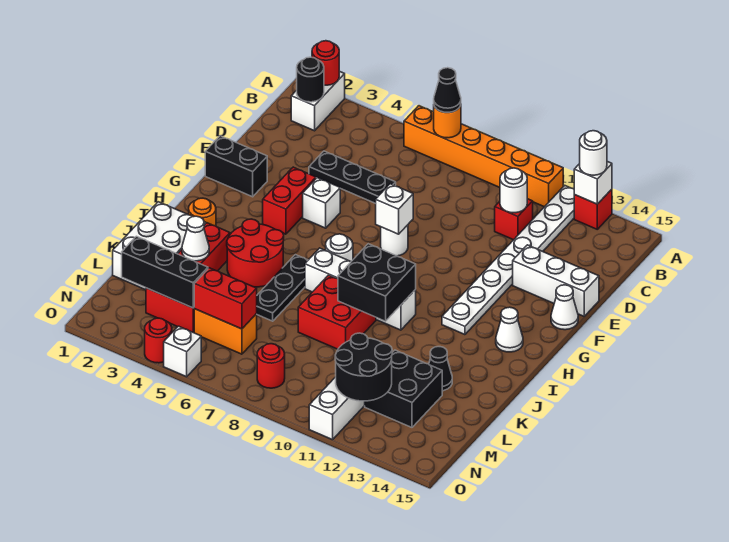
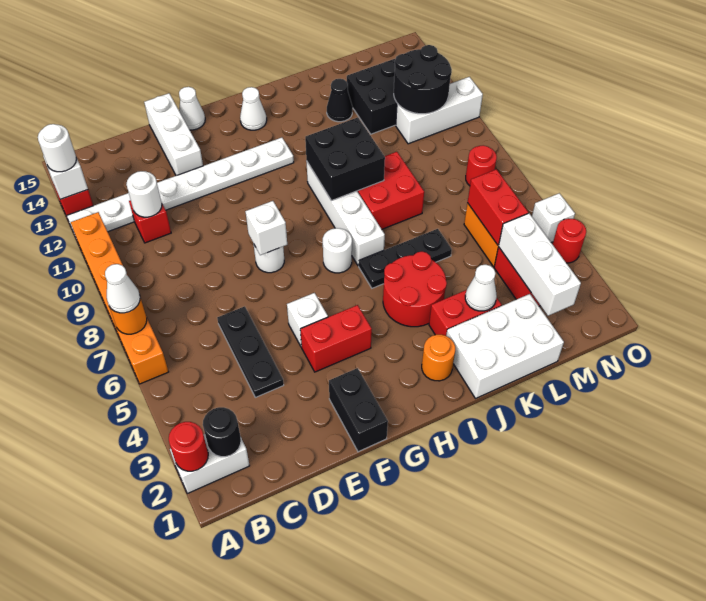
black cone A7 level 3 -> white cone A7 level 3
black brick M2:M4 level 2 -> white brick M2:M4 level 2

